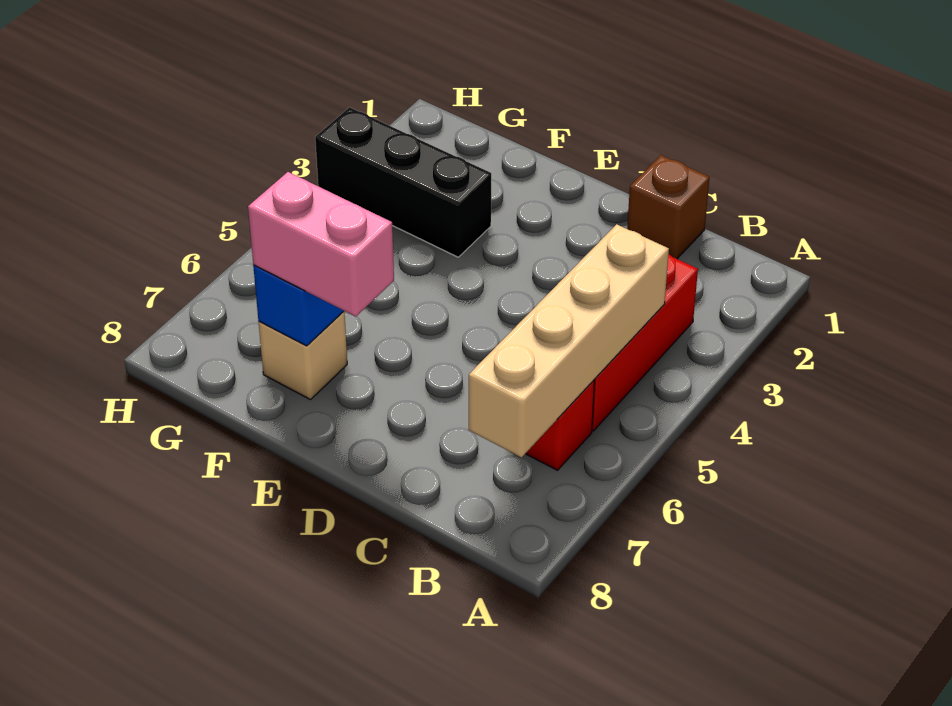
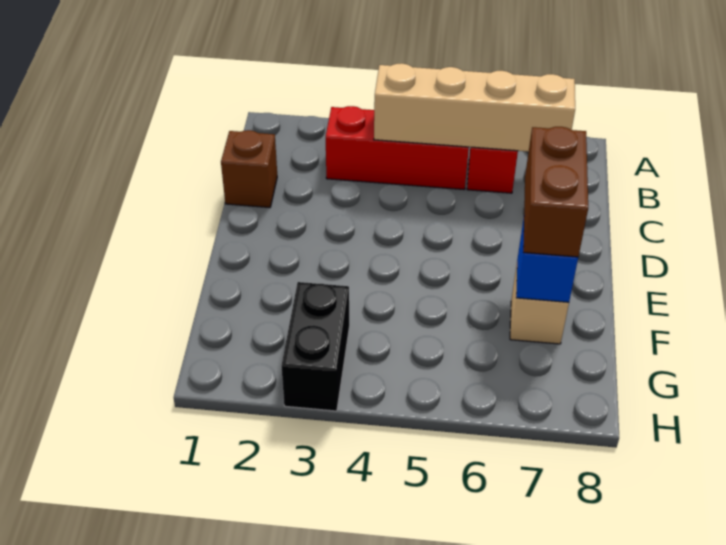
pink brick E7:F7 level 3 -> brown brick E7:F7 level 3
black brick F3:H3 level 1 -> black brick G3:H3 level 1

